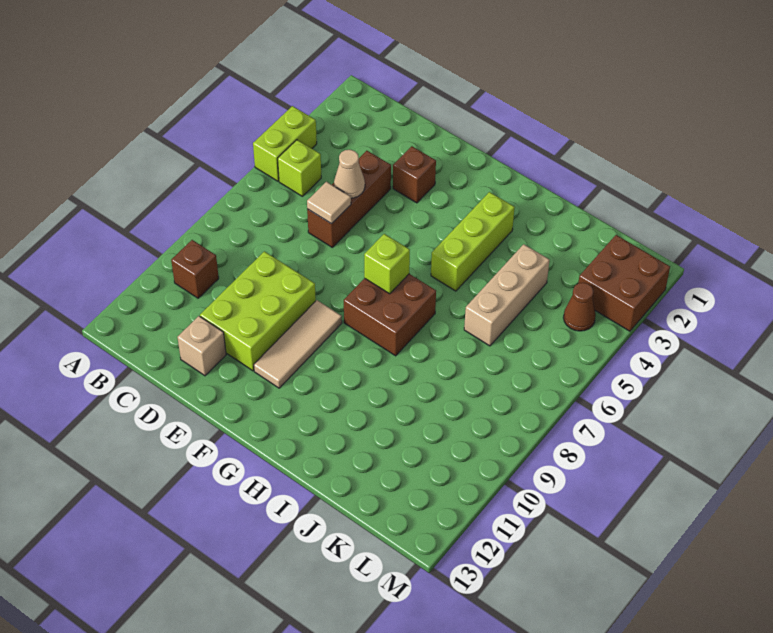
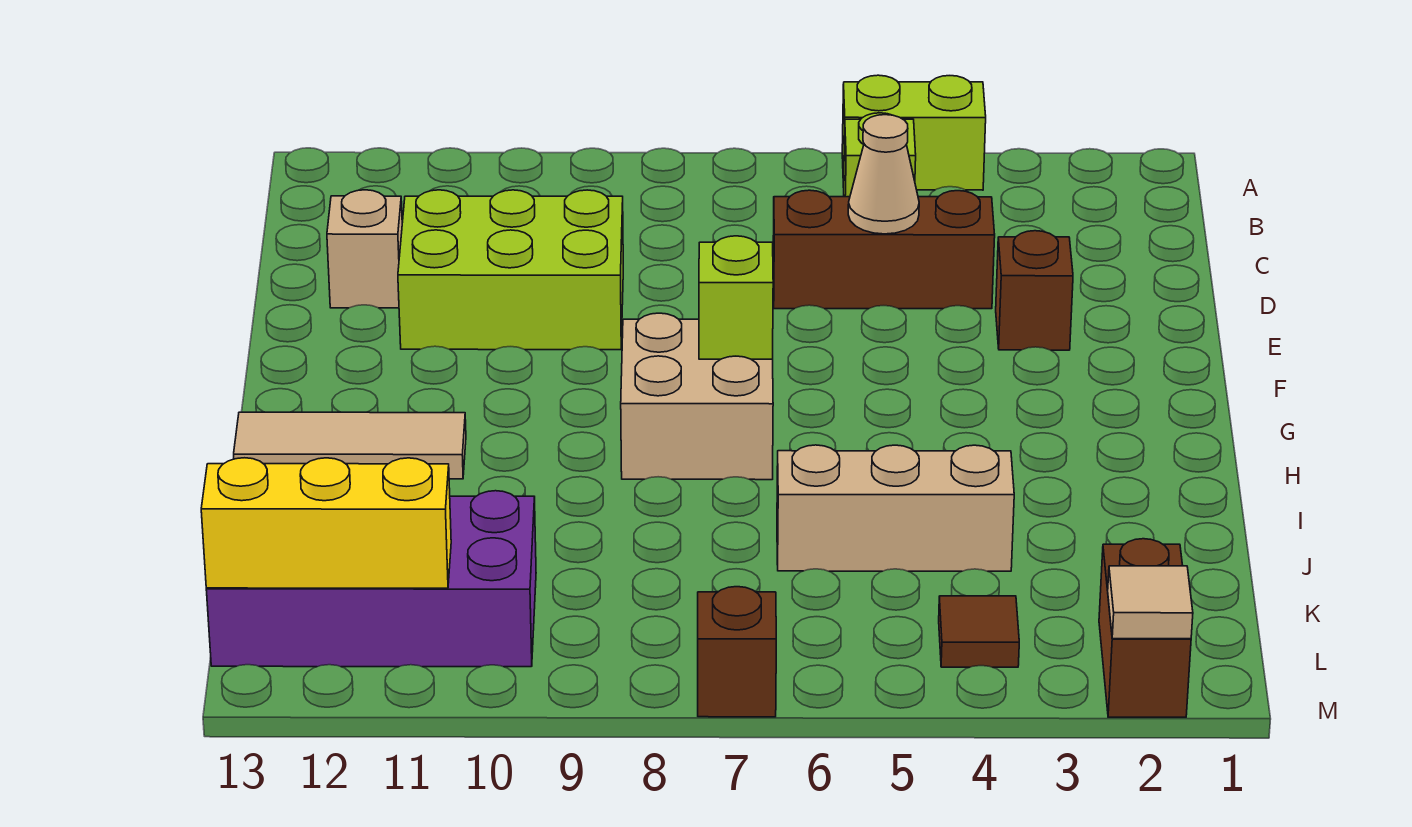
brown brick B10 level 1 -> brown brick M7 level 1
tan tile D6 level 2 -> tan tile M2 level 2
tan tile F9:F11 level 1 -> tan tile H11:H13 level 1
brown brick G7:H8 level 1 -> tan brick G7:H8 level 1
lime brick H3:H5 level 1 -> none
none -> purple brick K10:L13 level 1
brown brick L2:M3 level 1 -> brown brick L2:M2 level 1
brown cone L4 level 1 -> brown tile L4 level 1
none -> yellow brick L11:L13 level 2

